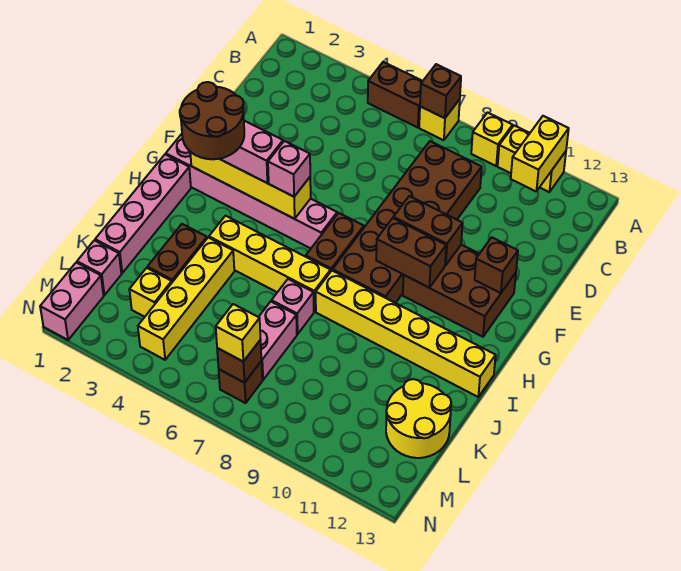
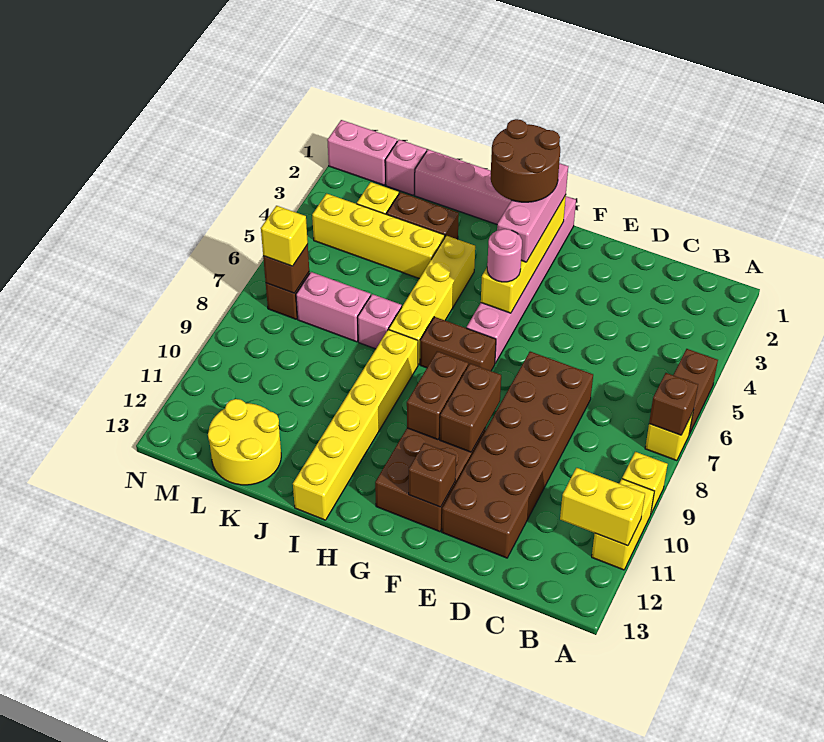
brown brick C8:H9 level 1 -> brown brick D7:E12 level 1
pink brick G5 level 3 -> pink round brick G5 level 3

